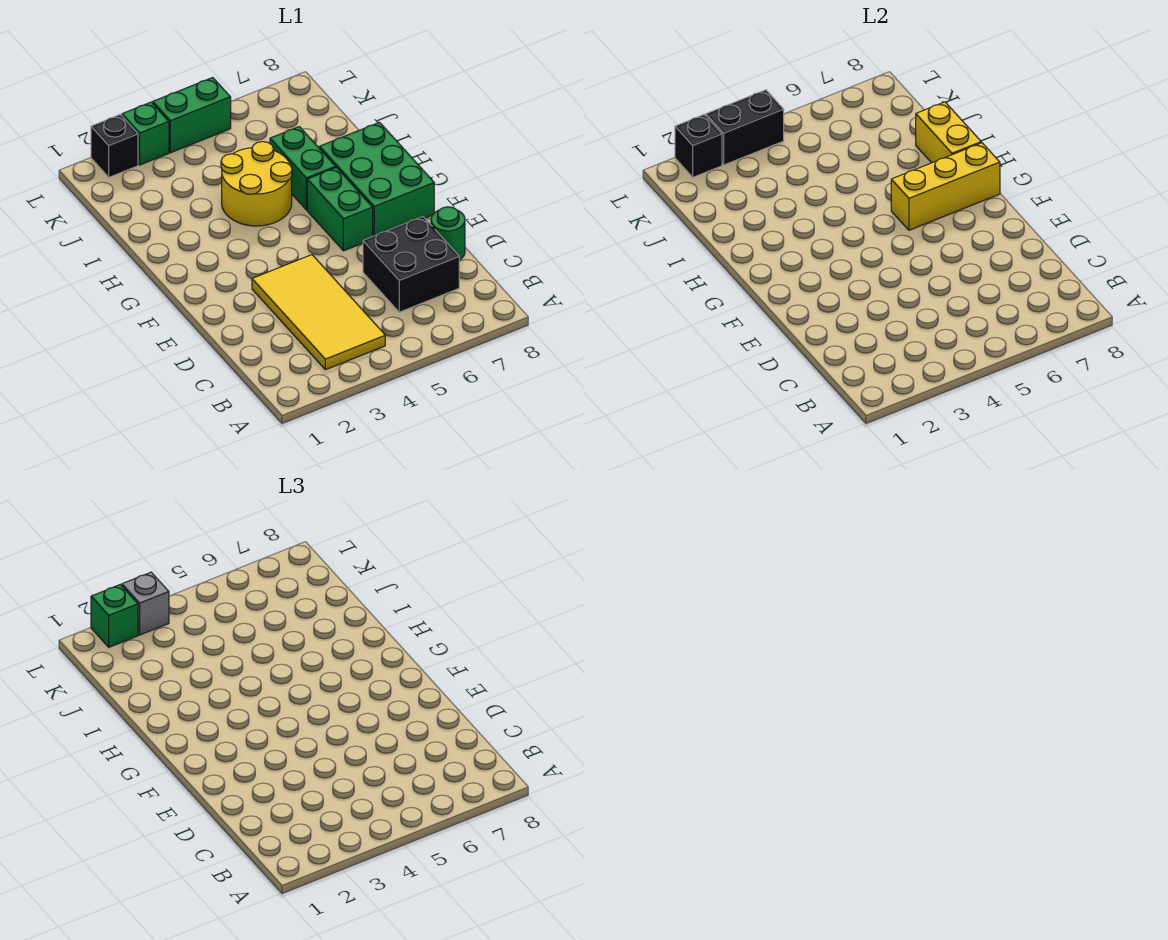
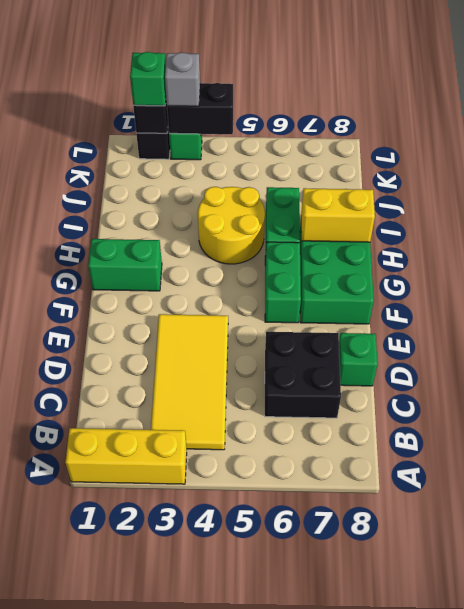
green round brick D8 level 1 -> green brick D8 level 1
yellow brick G6:G8 level 2 -> yellow brick A1:A3 level 1
yellow brick H8:I8 level 2 -> yellow brick H7:H8 level 2
green brick L4:L5 level 1 -> green brick G1:G2 level 1

